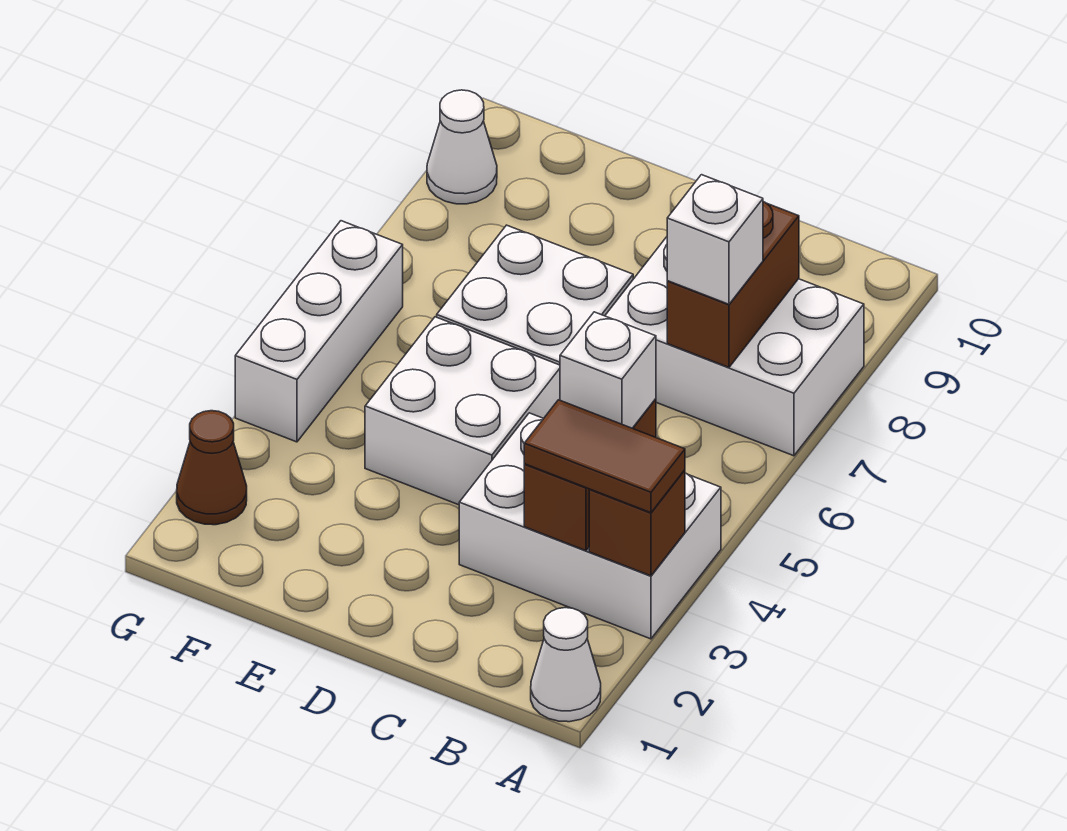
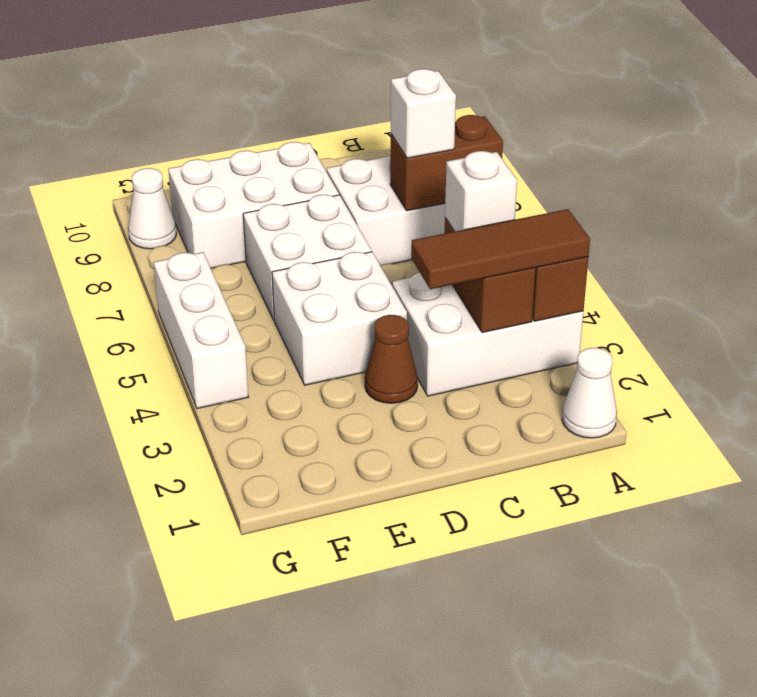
brown tile A3:B3 level 3 -> brown tile A3:C3 level 3
brown brick B7:B8 level 2 -> brown brick A7:B7 level 2
none -> white brick D8:F9 level 1
brown cone G2 level 1 -> brown cone D3 level 1

